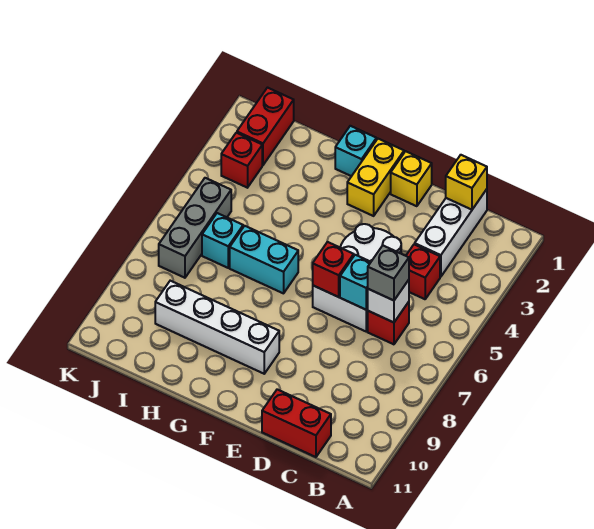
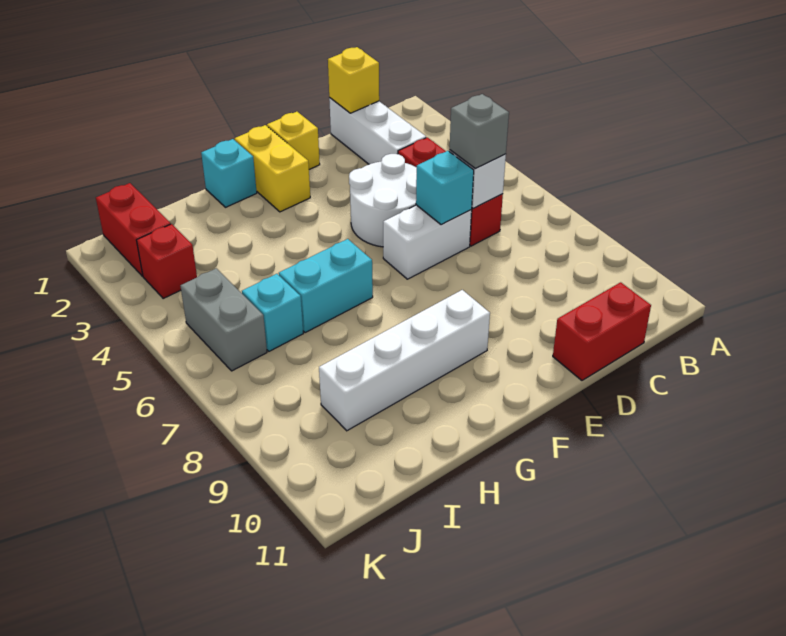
red brick E6 level 2 -> none
grey brick J5:J7 level 1 -> grey brick J5:J6 level 1

